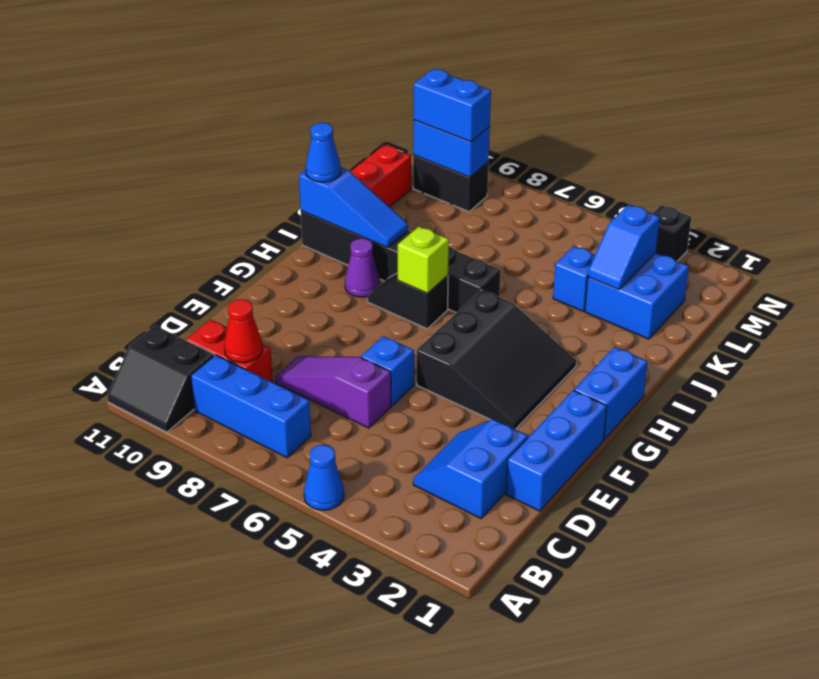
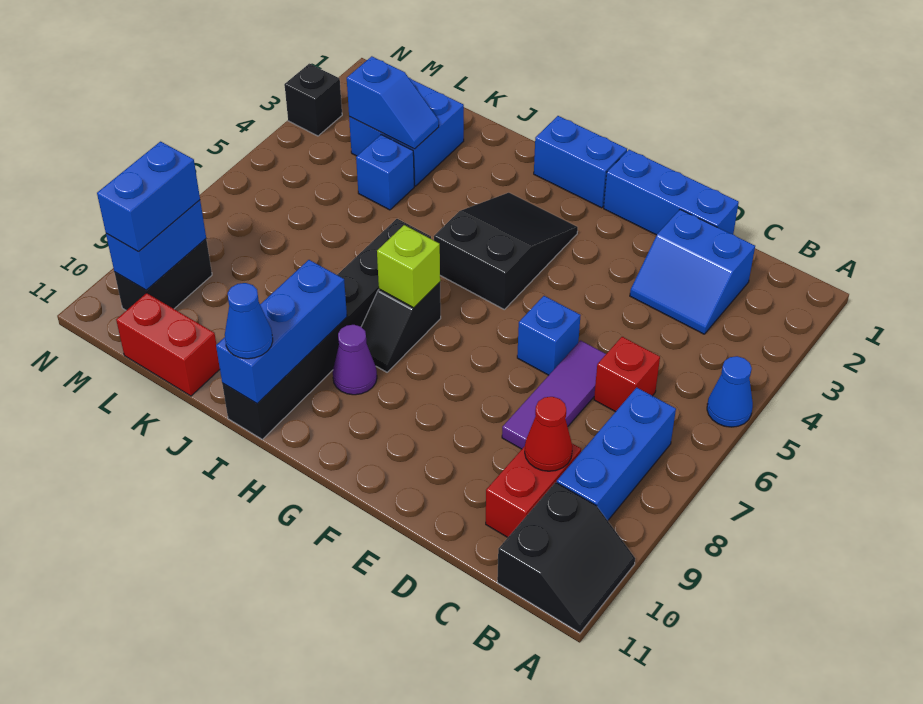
none -> red brick C6 level 1
purple slope D6:D8 level 1 top 6 -> purple tile D6:D8 level 1
black slope F3:H5 level 1 top 5 -> black slope G3:H5 level 1 top 5
blue slope I9:I11 level 2 top 11 -> blue brick I9:I11 level 2

